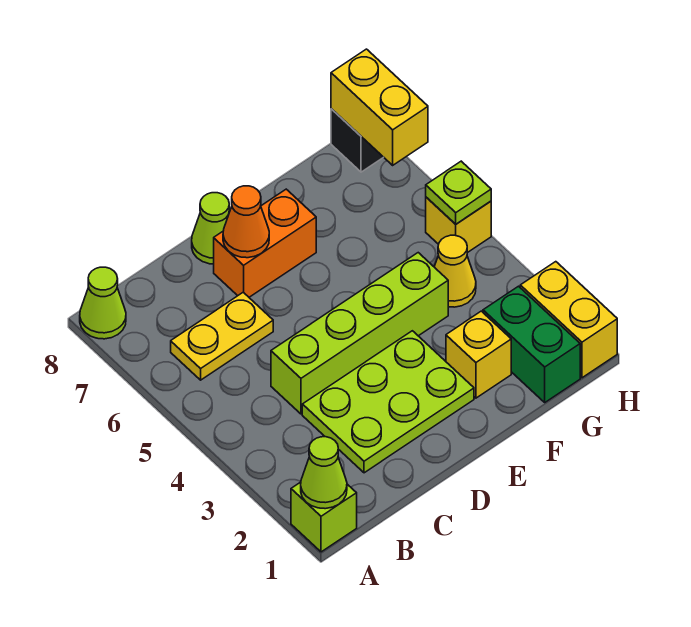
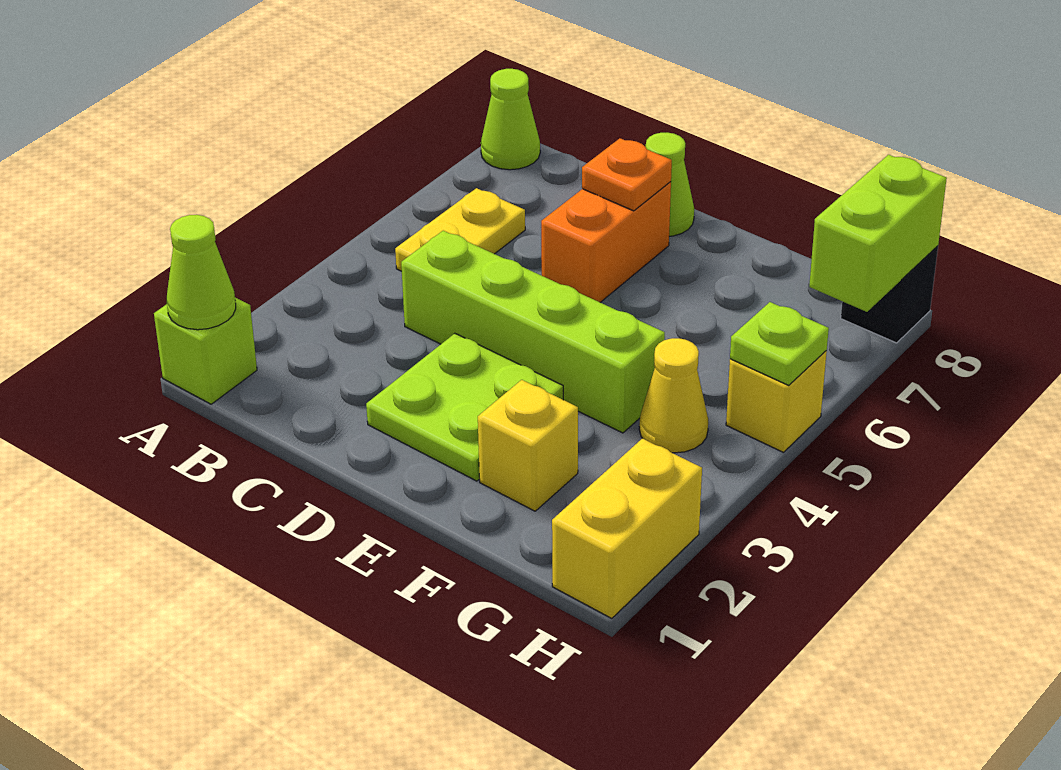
yellow plate B6:C6 level 1 -> yellow plate B5:B6 level 1
lime plate C2:E3 level 1 -> lime plate D2:E3 level 1
orange brick D7:E7 level 1 -> orange brick D6:D7 level 1
orange cone D7 level 2 -> orange plate D7 level 2
green brick G1:G2 level 1 -> none
yellow brick H7:H8 level 2 -> lime brick H7:H8 level 2

